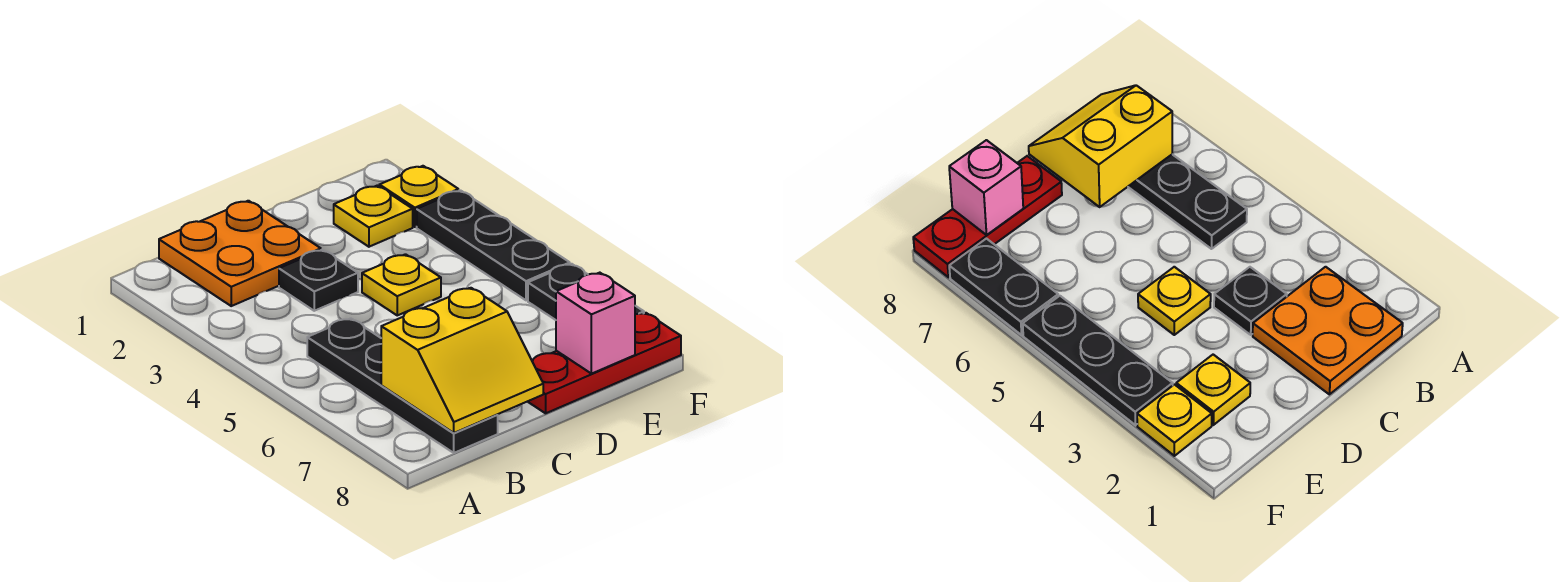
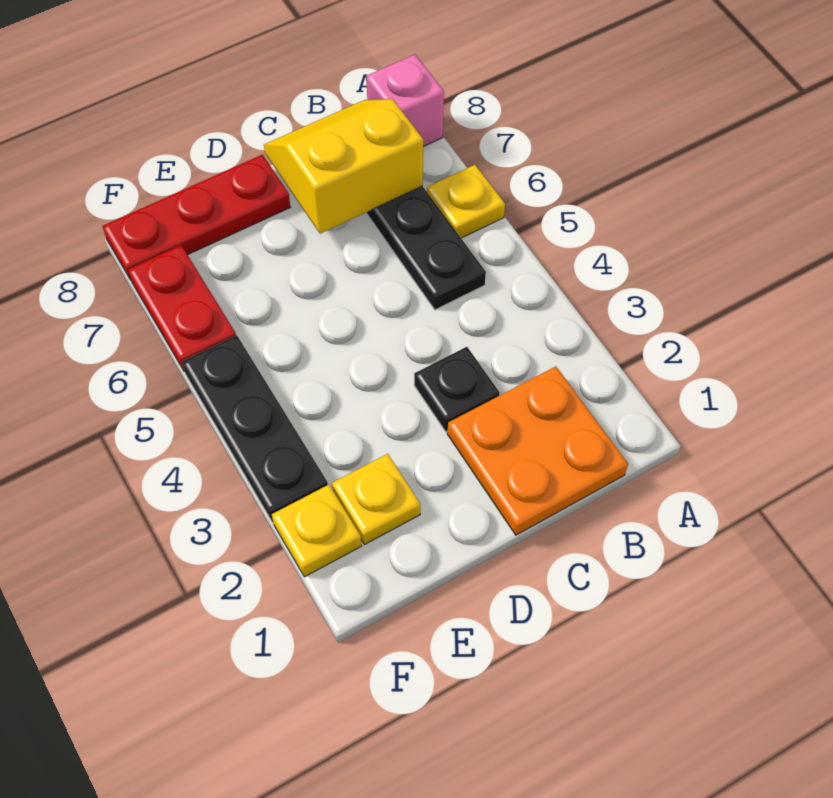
yellow plate D4 level 1 -> yellow plate A6 level 1
pink brick E8 level 2 -> pink brick A8 level 1
black plate F6:F7 level 1 -> red plate F6:F7 level 1

